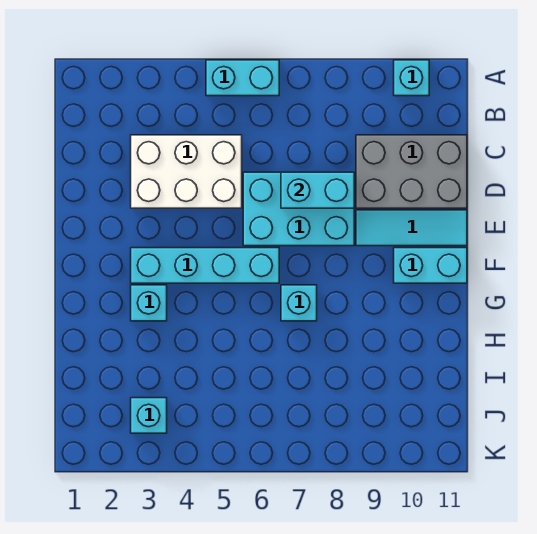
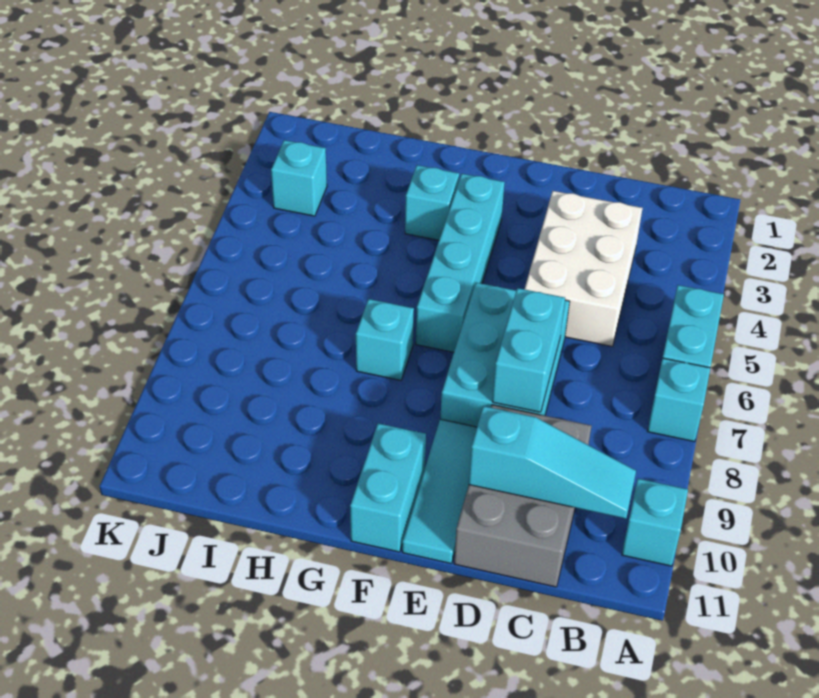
none -> cyan brick A7 level 1
none -> cyan slope B10:D10 level 2 top D

